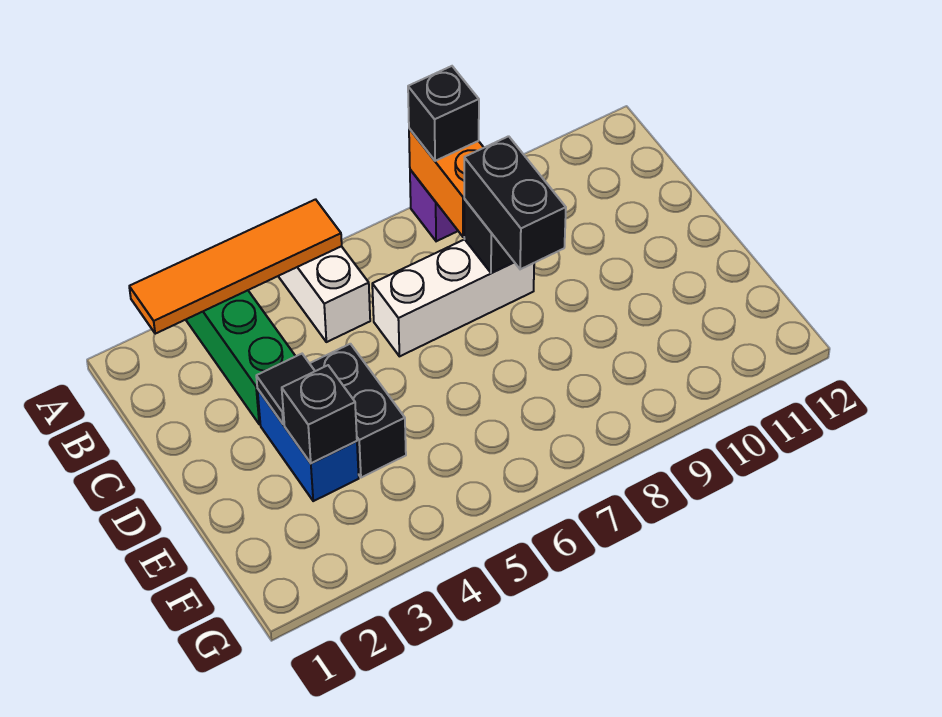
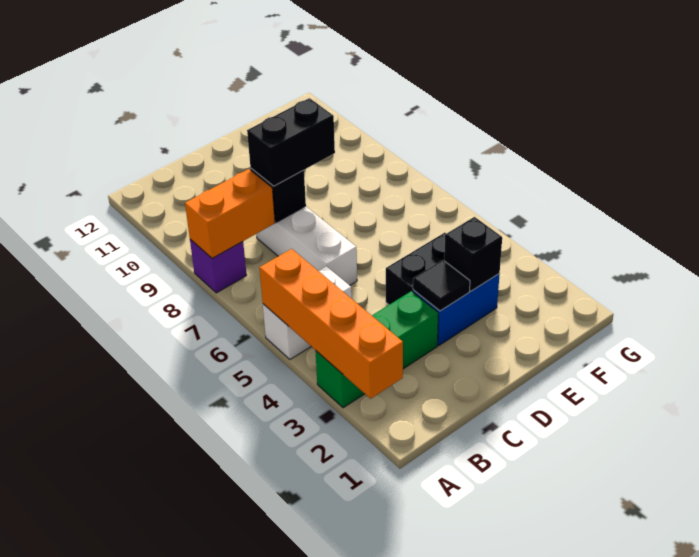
orange tile A2:A5 level 2 -> orange brick A2:A5 level 2
black brick A8 level 3 -> none

